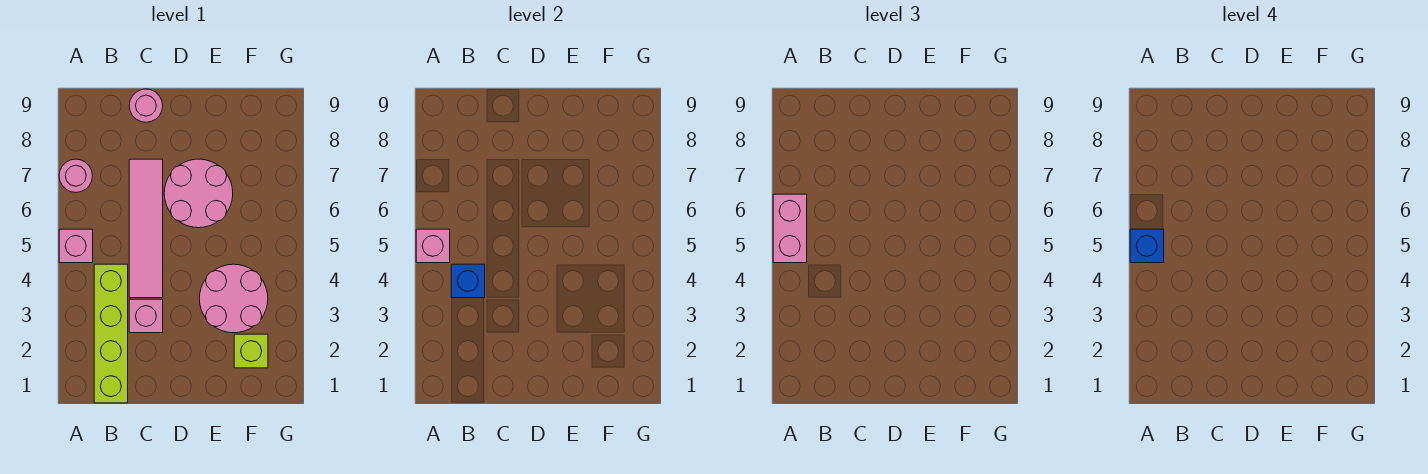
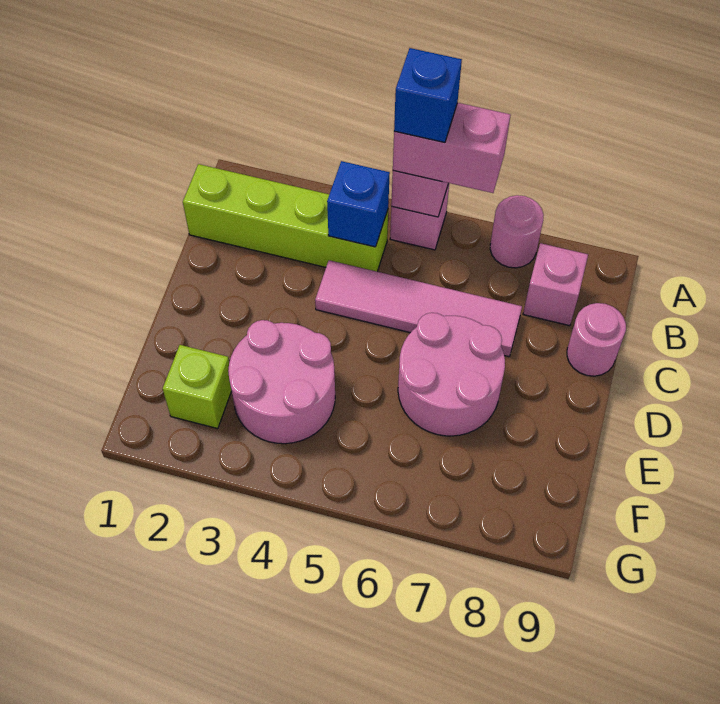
pink brick C3 level 1 -> pink brick B8 level 1

